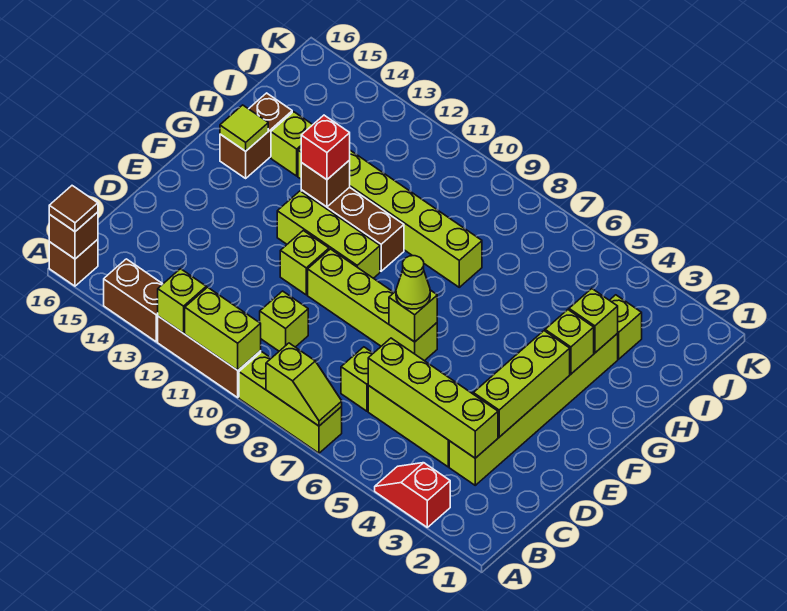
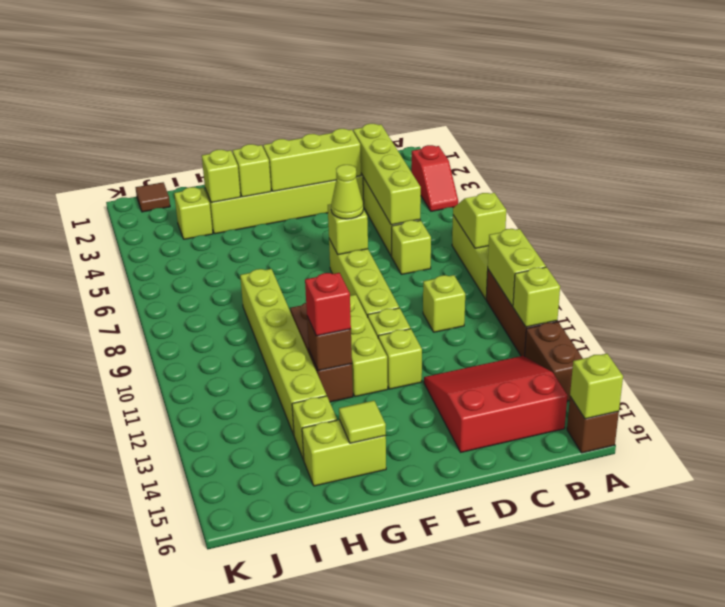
brown brick A16 level 2 -> lime brick A16 level 2
brown tile A16 level 3 -> brown tile J1 level 1
none -> red slope B13:D15 level 1 top 15
none -> lime brick E12 level 1
brown brick G15:H15 level 1 -> lime brick G15:H15 level 1

